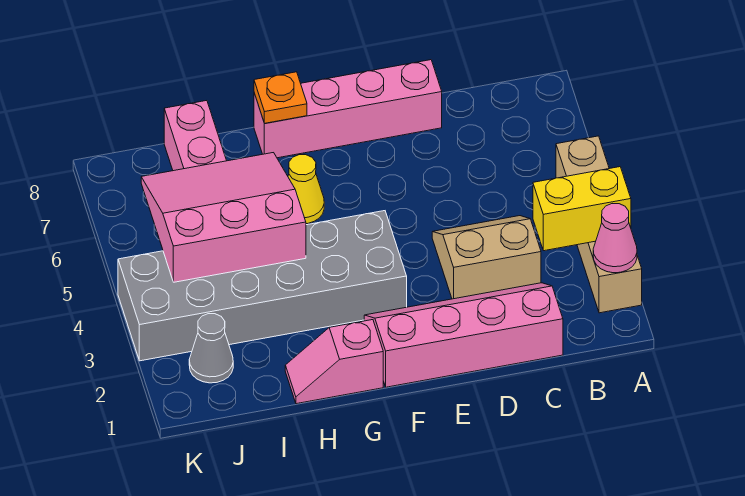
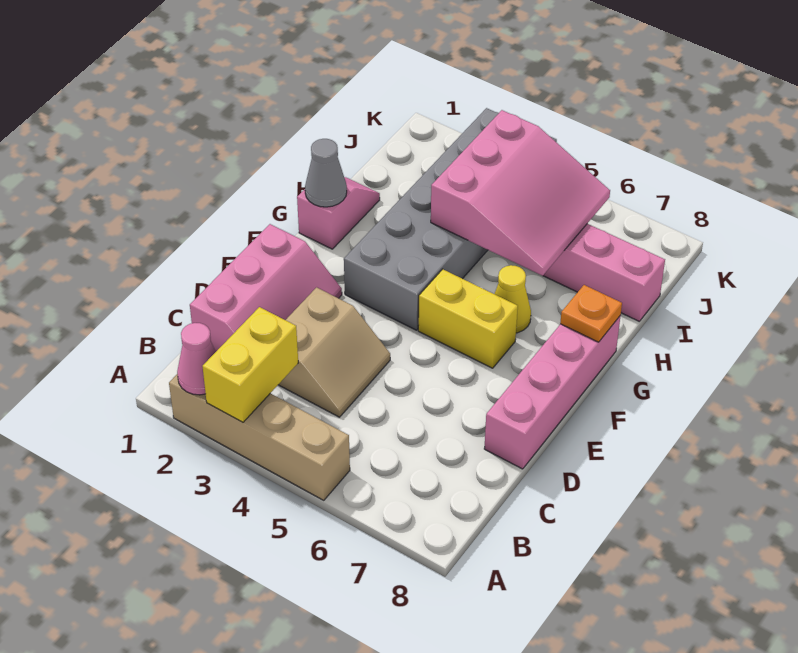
pink slope C1:F2 level 1 top 1 -> pink slope C1:E2 level 1 top 1
none -> yellow brick F5:F6 level 1
grey cone J2 level 1 -> grey cone G1 level 2

